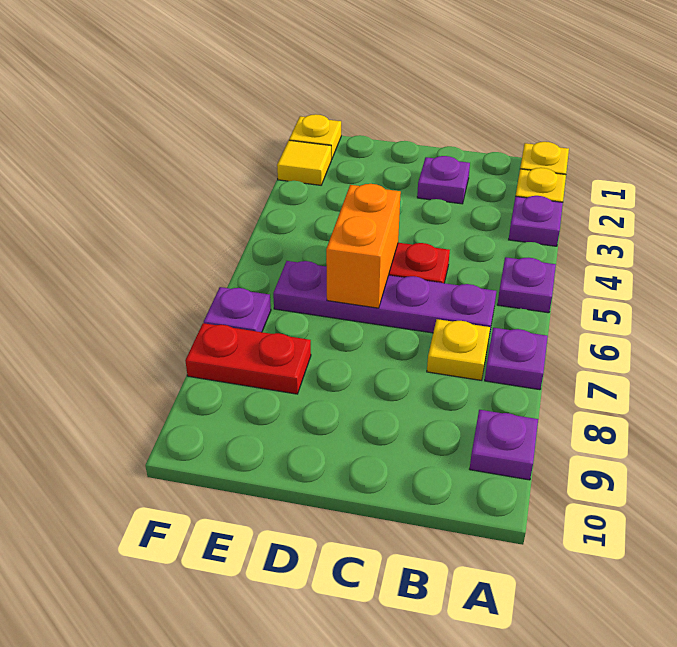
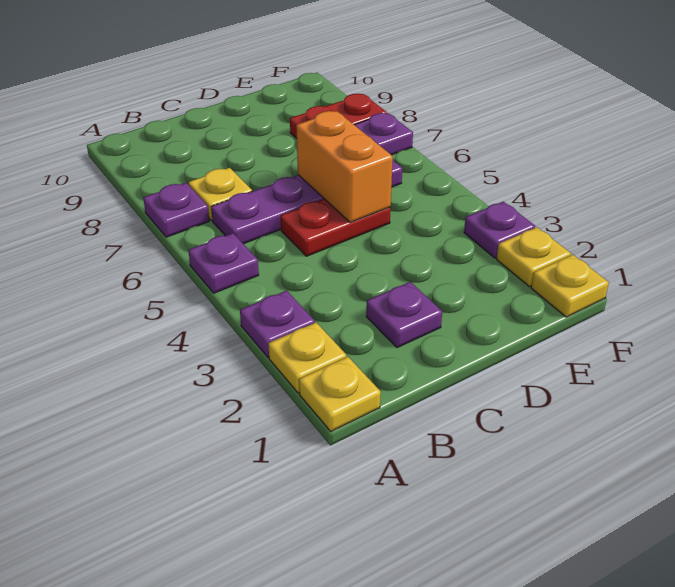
purple plate A9 level 1 -> purple plate F3 level 1
yellow tile F2 level 1 -> yellow plate F2 level 1

